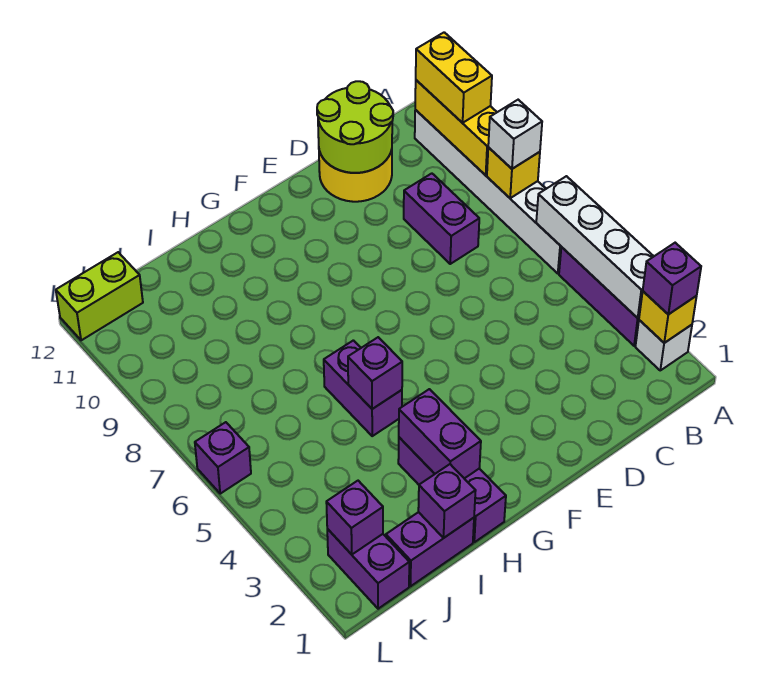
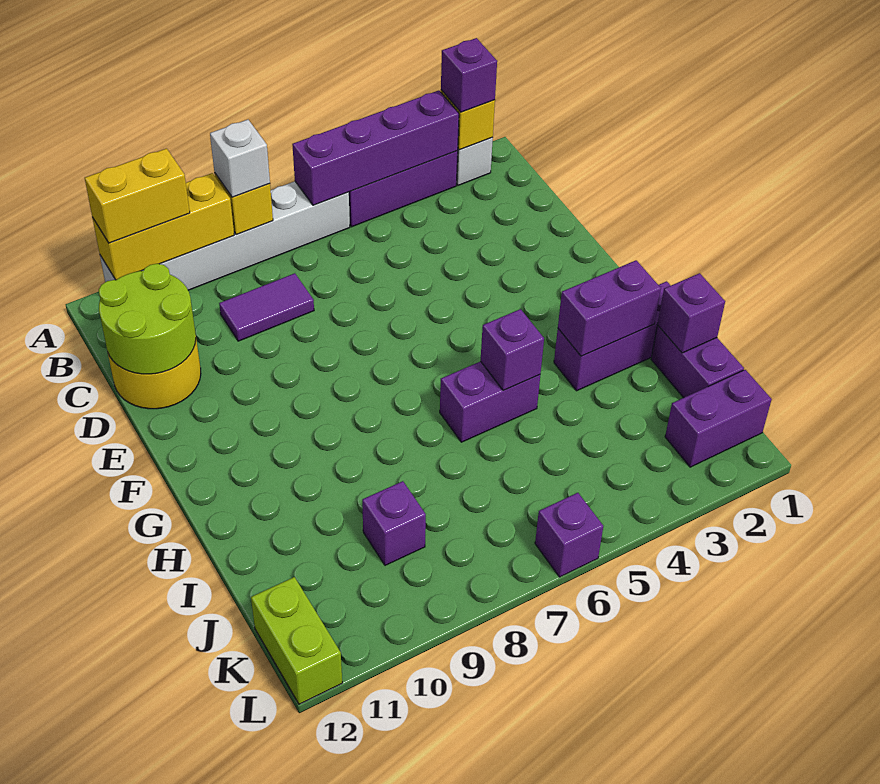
white brick A3:A6 level 2 -> purple brick A3:A6 level 2
purple brick C8:C9 level 1 -> purple tile C8:C9 level 1
purple brick K2 level 2 -> purple brick J9 level 1

